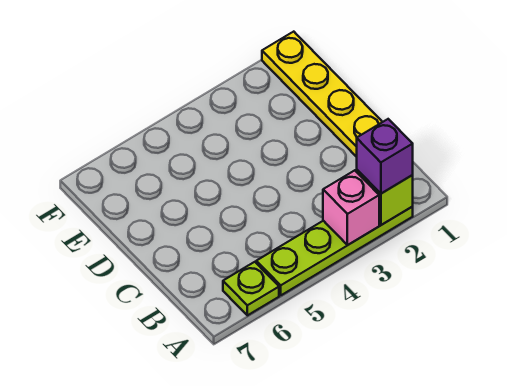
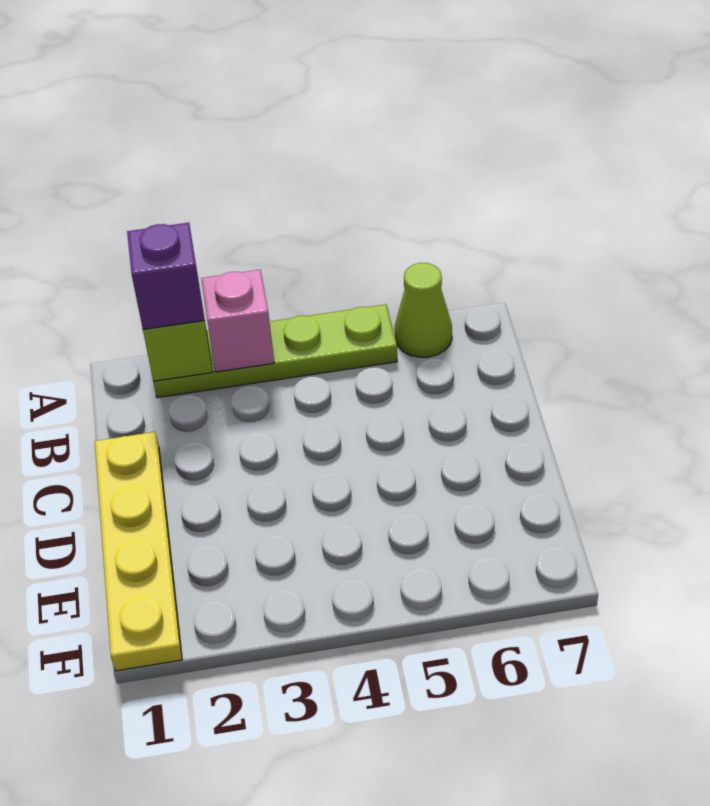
lime plate A6 level 1 -> lime cone A6 level 1

